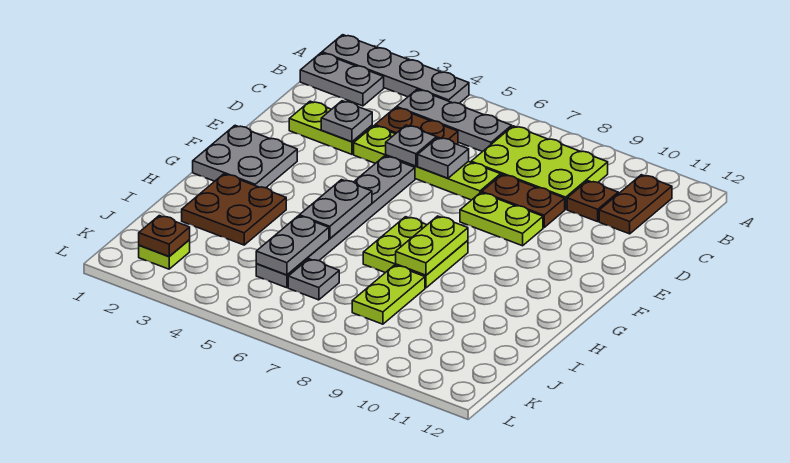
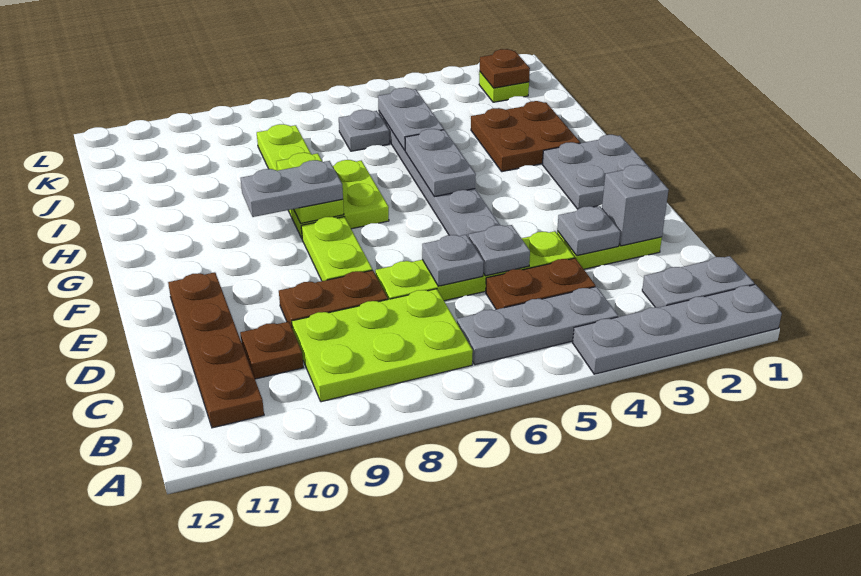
brown plate B11:C11 level 1 -> brown plate B11:E11 level 1
none -> grey brick D2 level 2
lime plate E8:E9 level 1 -> lime plate E8:F8 level 1
none -> grey plate G8:G9 level 3

